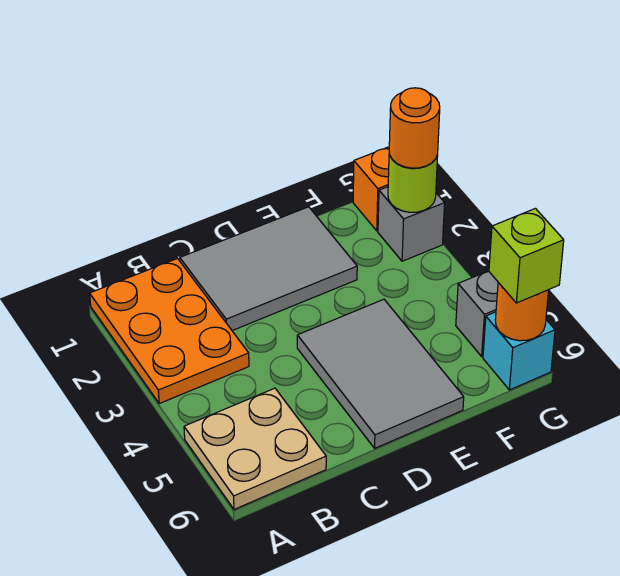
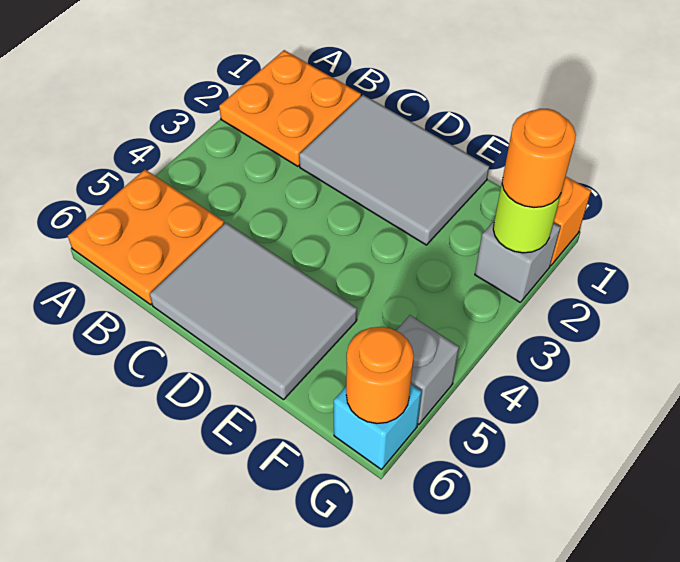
orange plate A1:B3 level 1 -> orange plate A1:B2 level 1
tan plate A5:B6 level 1 -> orange plate A5:B6 level 1
grey tile D4:E6 level 1 -> grey tile C5:E6 level 1
lime brick G6 level 3 -> none

